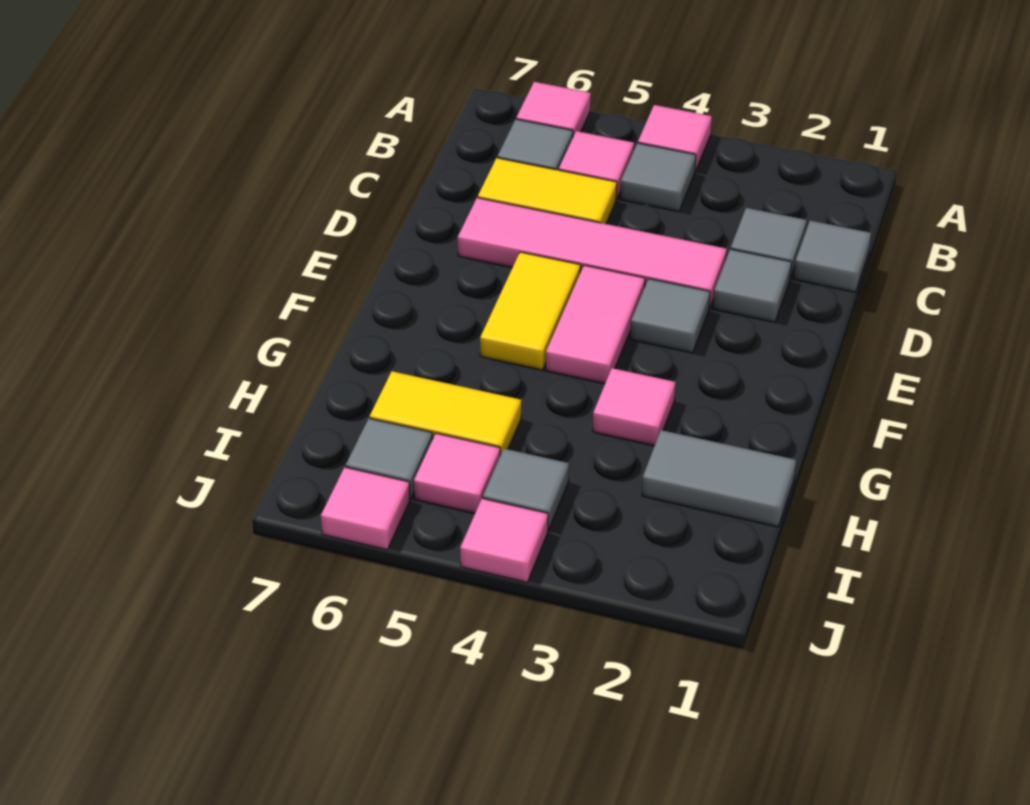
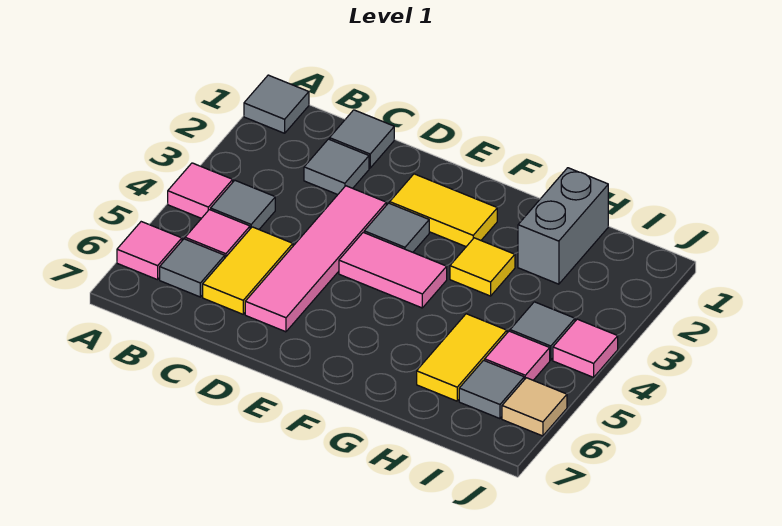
grey tile D2 level 1 -> grey tile A1 level 1
yellow tile E5:F5 level 1 -> yellow tile E2:F2 level 1
pink tile G3 level 1 -> yellow tile G3 level 1
grey tile H1:H2 level 1 -> grey brick H1:H2 level 1
pink tile J6 level 1 -> tan tile J6 level 1

